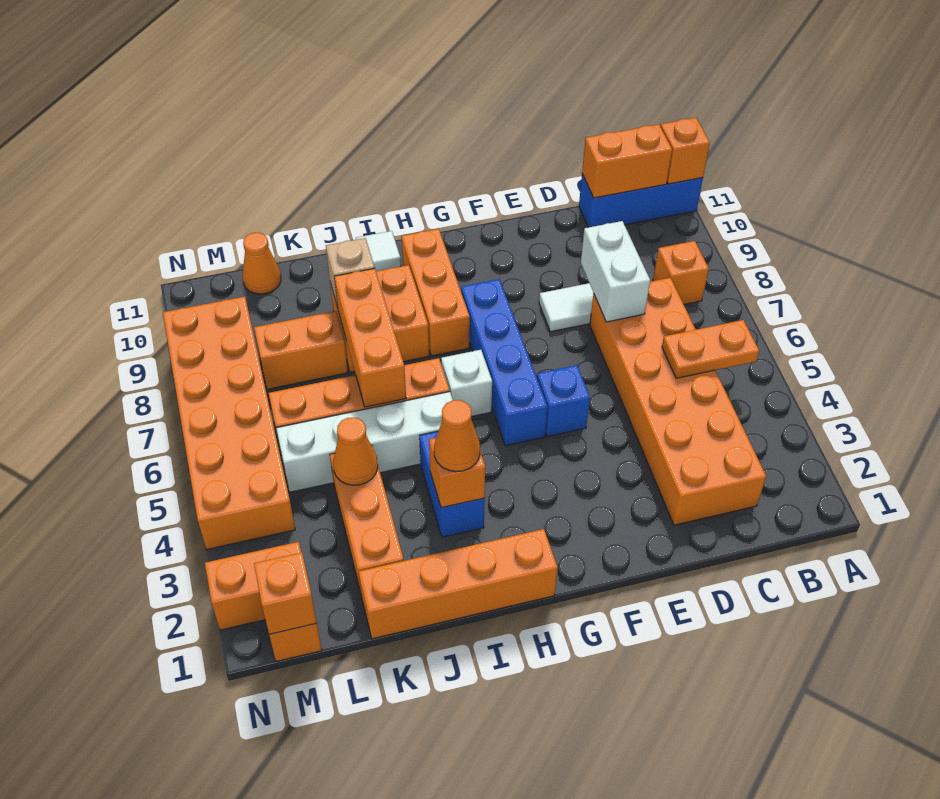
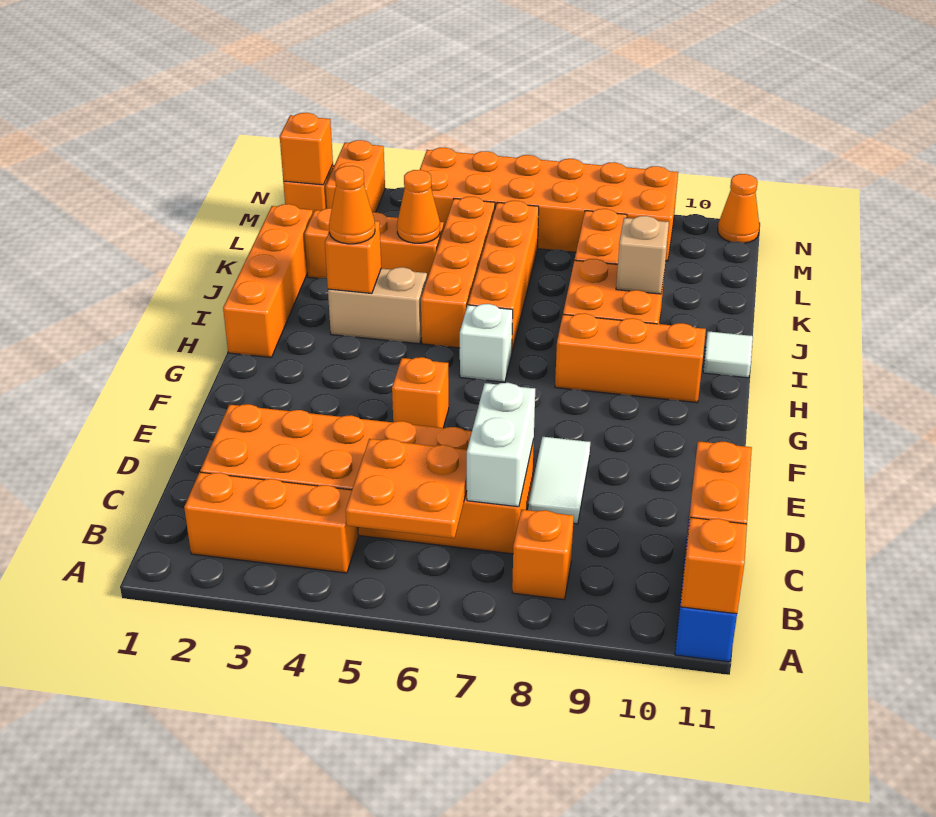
orange plate B5:C5 level 2 -> orange plate B5:C6 level 2
white brick D7:D8 level 2 -> white brick C7:D7 level 2
blue brick F5 level 1 -> orange brick F5 level 1
blue brick G5:G8 level 1 -> none
blue brick I3:I4 level 1 -> tan brick I3:I4 level 1
white brick I5:L5 level 1 -> orange brick I5:L5 level 1
orange brick J6:J8 level 2 -> orange brick B2:B4 level 1
orange cone L11 level 1 -> orange cone N11 level 1

